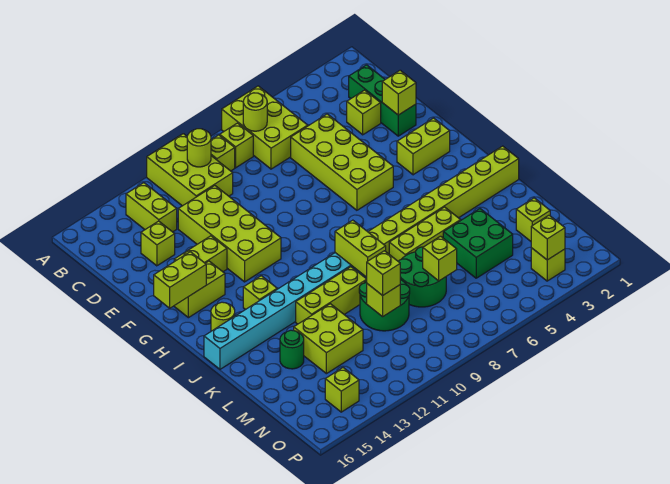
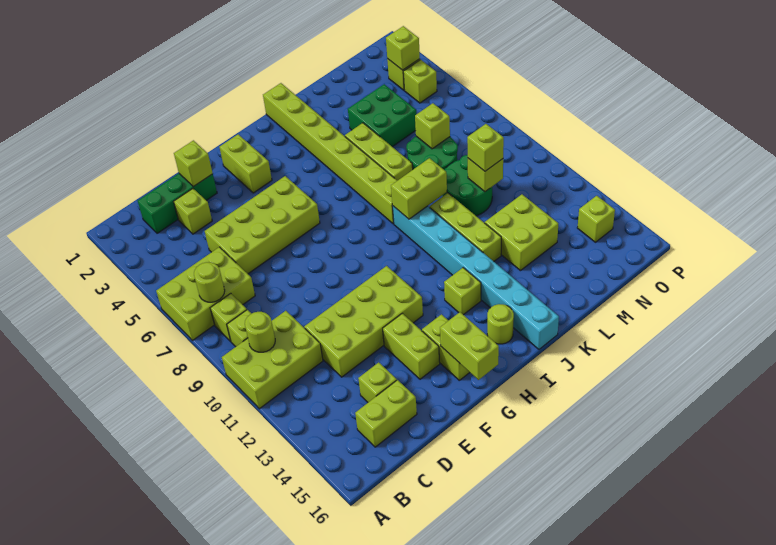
lime brick B13:C13 level 1 -> lime brick C15:D15 level 1
green round brick L14 level 1 -> none
lime brick M2 level 1 -> lime brick O4 level 1

